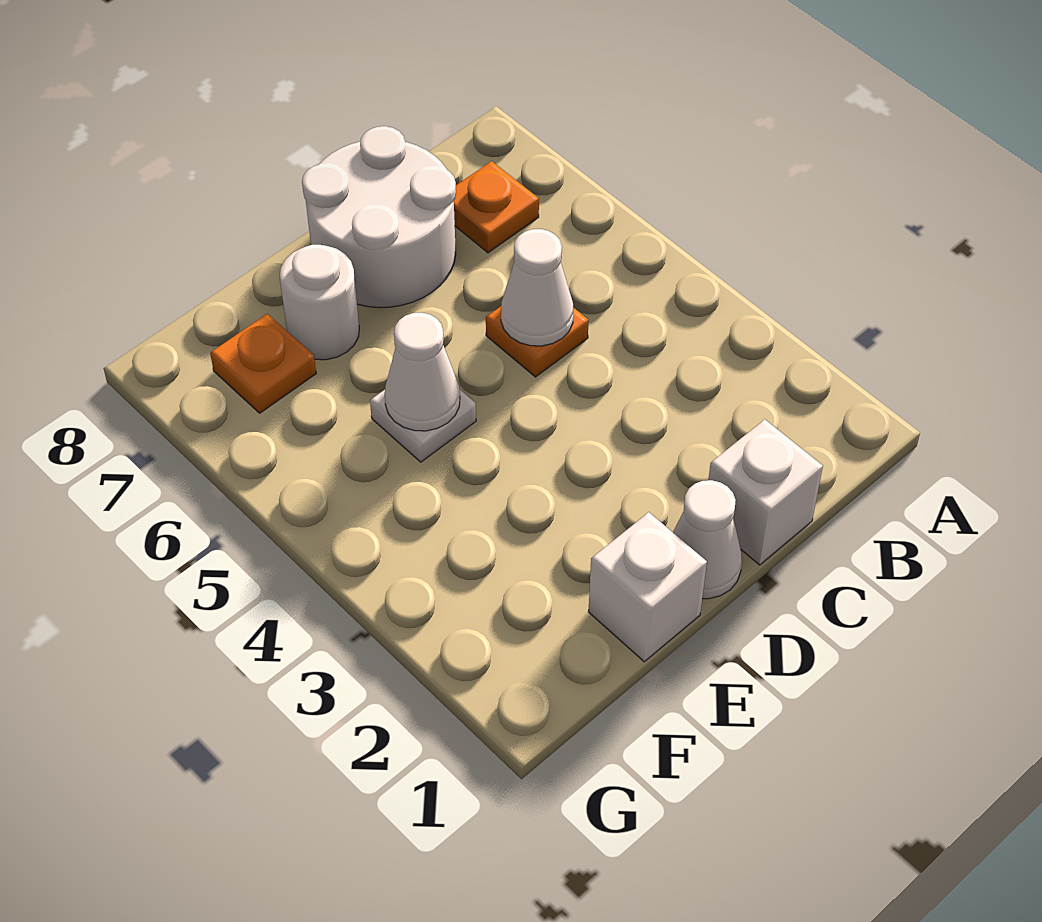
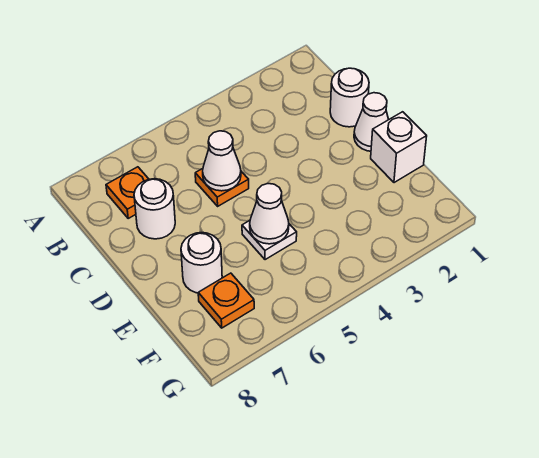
white brick C1 level 1 -> white round brick C1 level 1
white round brick C7:D8 level 1 -> white round brick C7 level 1

